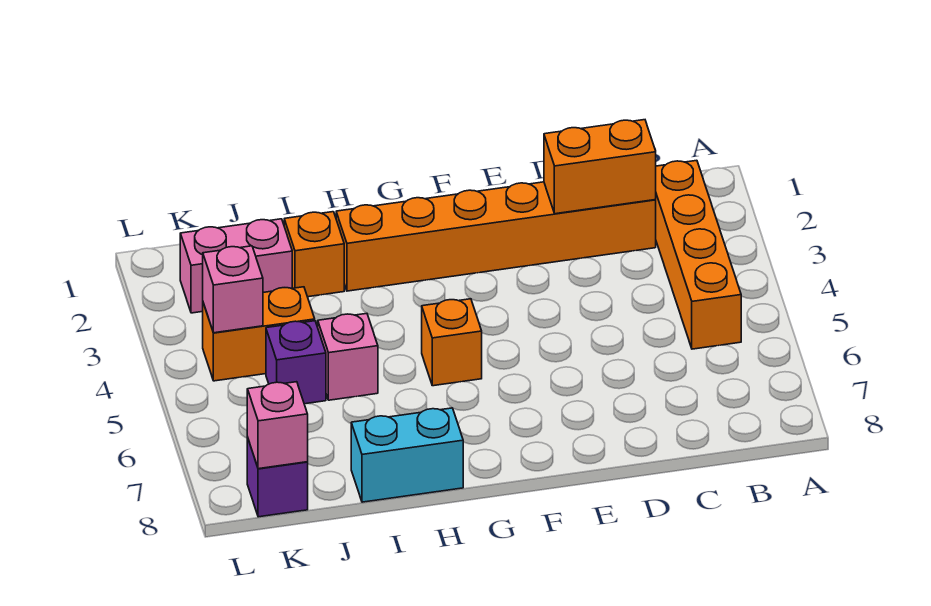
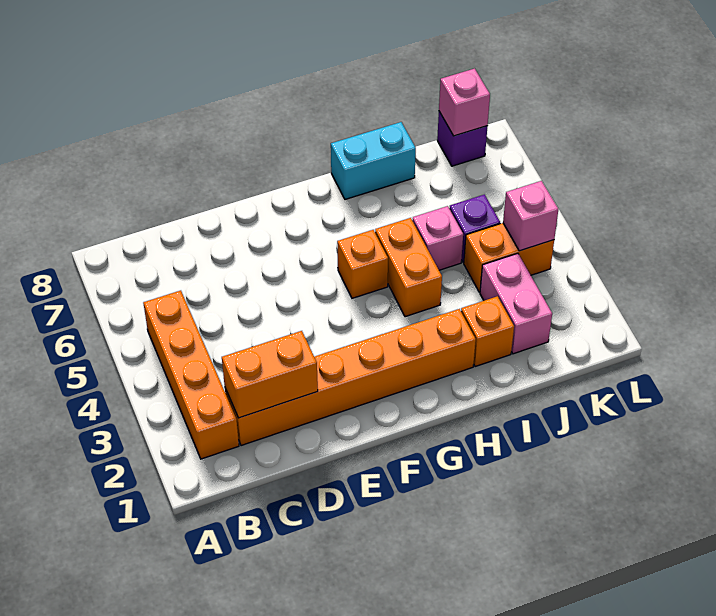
none -> orange brick H4:H5 level 1
pink brick J2:K2 level 1 -> pink brick J2:J3 level 1

